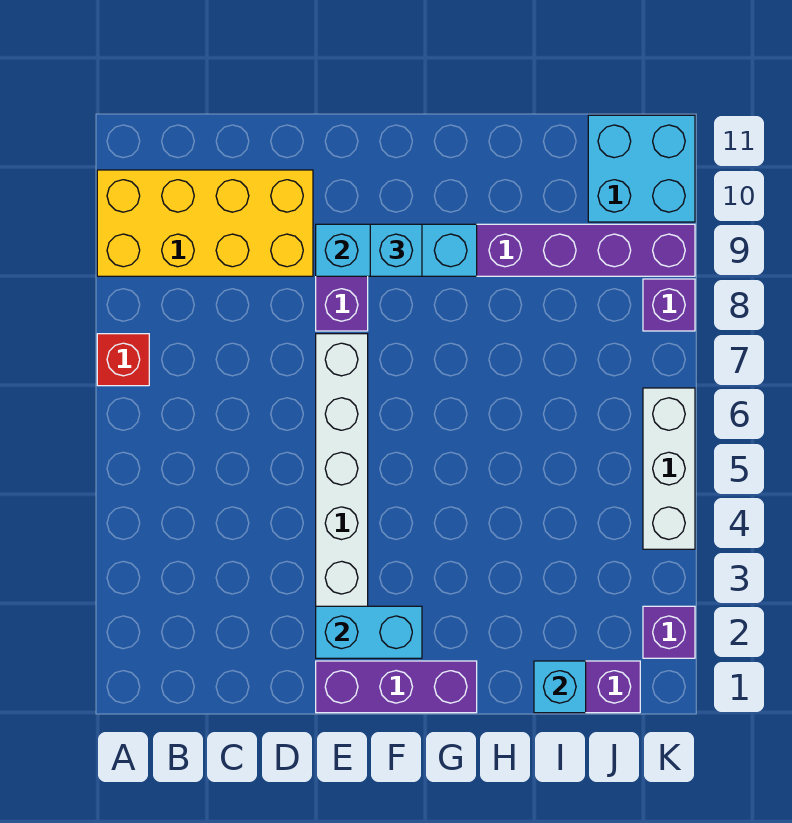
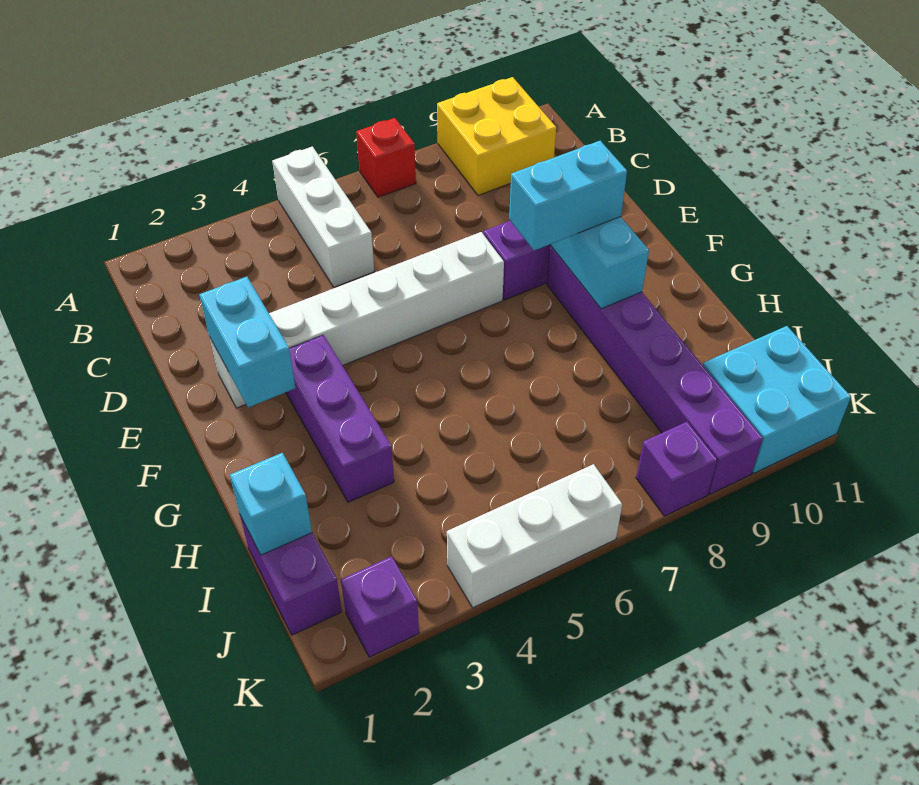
none -> white brick A5:C5 level 1
yellow brick A9:D10 level 1 -> yellow brick A9:B10 level 1
purple brick E1:G1 level 1 -> purple brick F3:H3 level 1
cyan brick F9 level 3 -> cyan brick F8:F9 level 3

